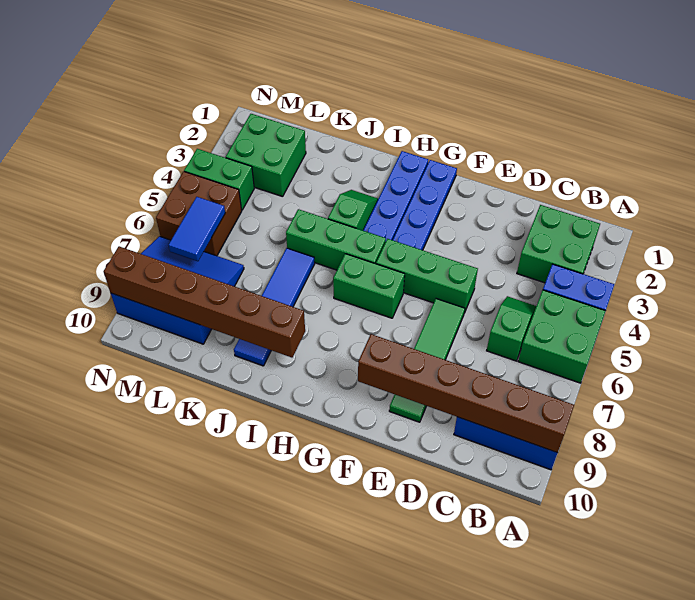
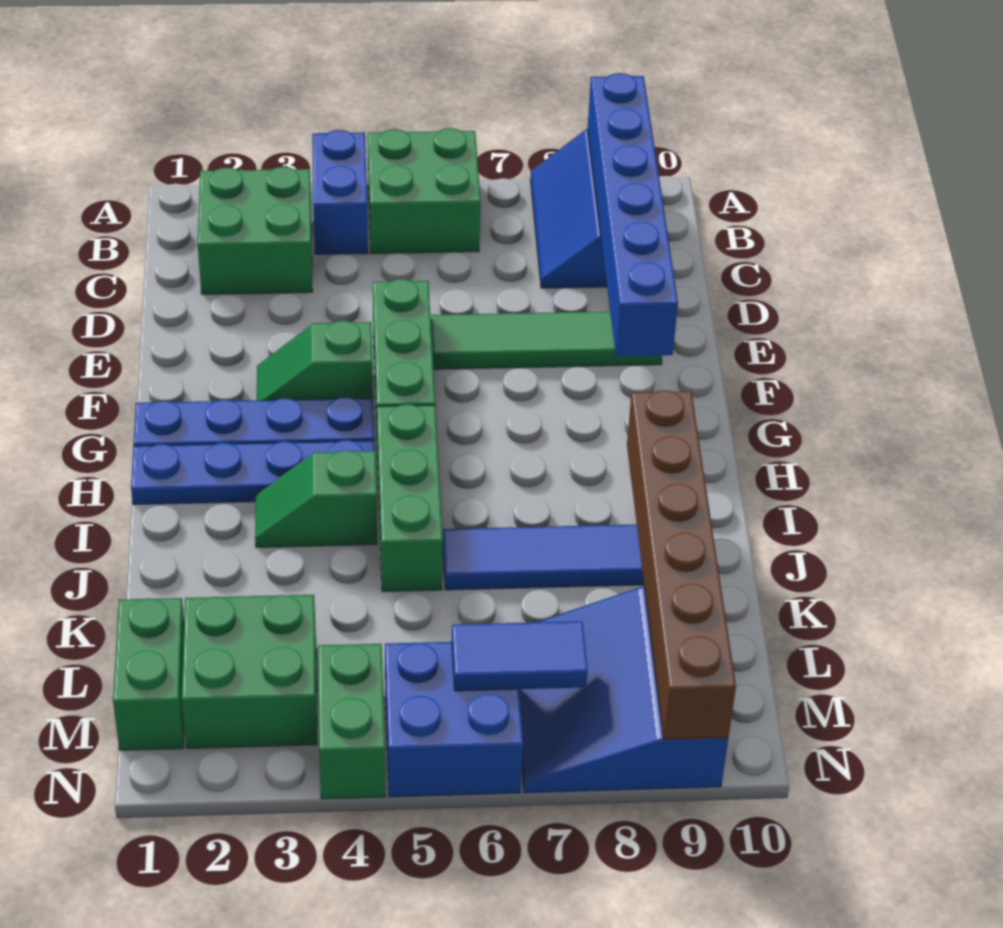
brown brick A9:F9 level 2 -> blue brick A9:F9 level 2
green slope C5:C6 level 1 top 6 -> green slope F3:F4 level 1 top 4
green brick G6:H6 level 1 -> green brick L1:M1 level 1
brown brick M5:N6 level 1 -> blue brick M5:N6 level 1

